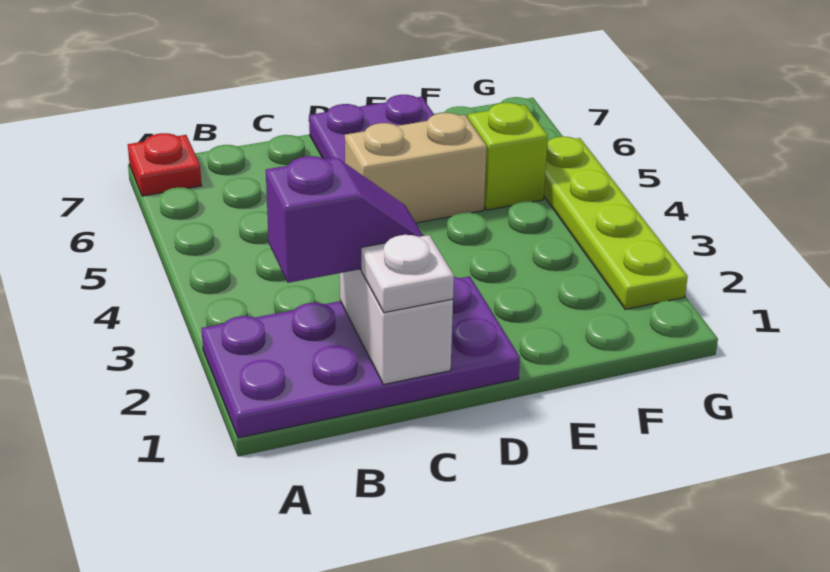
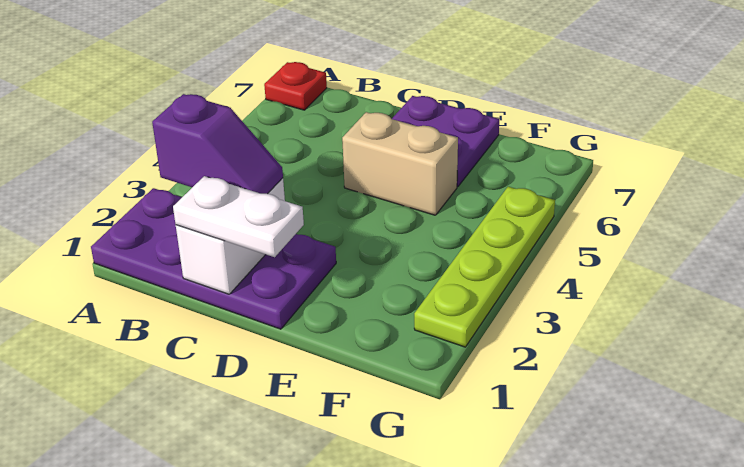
white plate C1 level 3 -> white plate C1:D1 level 3
lime brick F5 level 1 -> none

